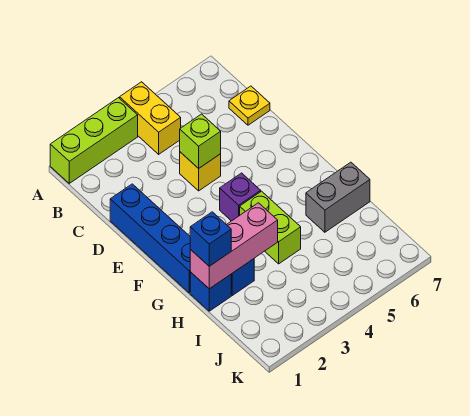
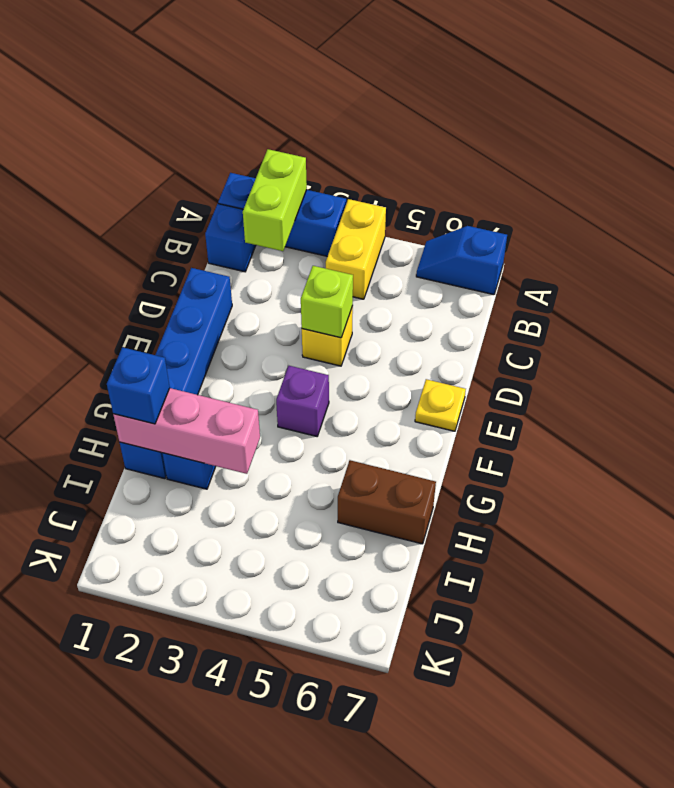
lime brick A1:A3 level 1 -> blue brick A1:A3 level 1
none -> blue slope A6:A7 level 1 top 7
none -> blue brick B1 level 1
yellow plate C7 level 1 -> yellow plate E7 level 1
lime brick G4:H4 level 1 -> lime brick A2:B2 level 2
grey brick H6:H7 level 1 -> brown brick H6:H7 level 1

